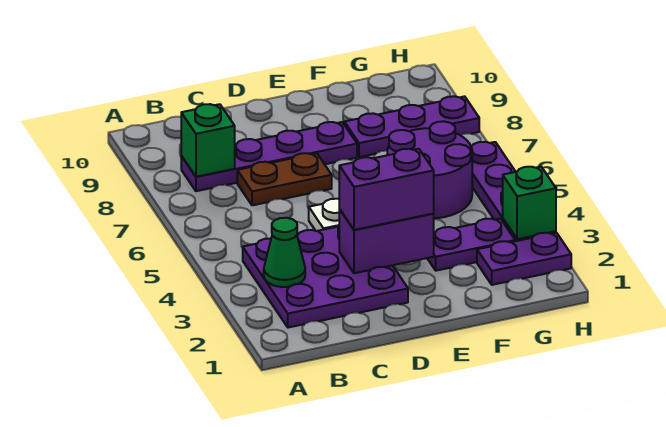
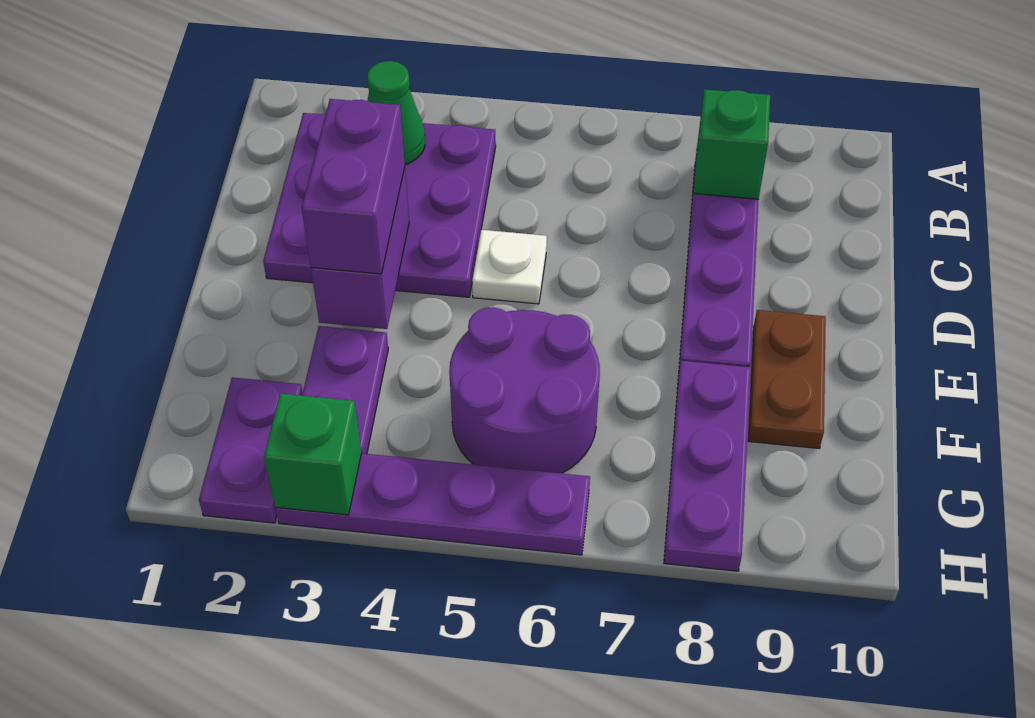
brown plate C7:D7 level 1 -> brown plate E9:F9 level 1

